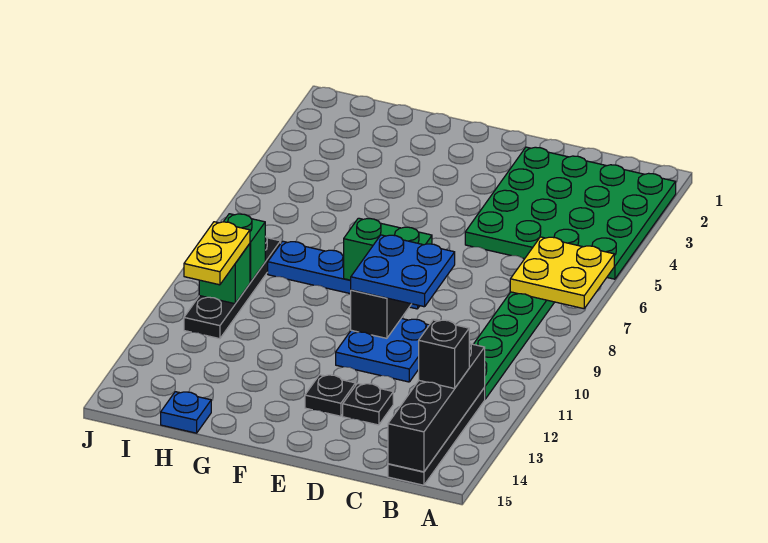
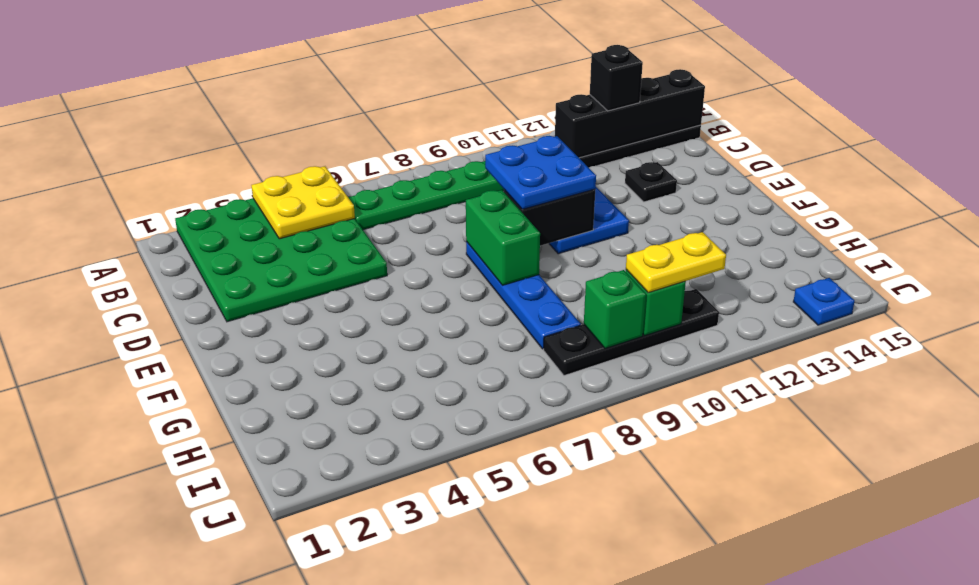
yellow plate A6:B7 level 2 -> yellow plate A4:B5 level 2
black plate E13 level 1 -> none
blue plate H15 level 1 -> blue plate J14 level 1

